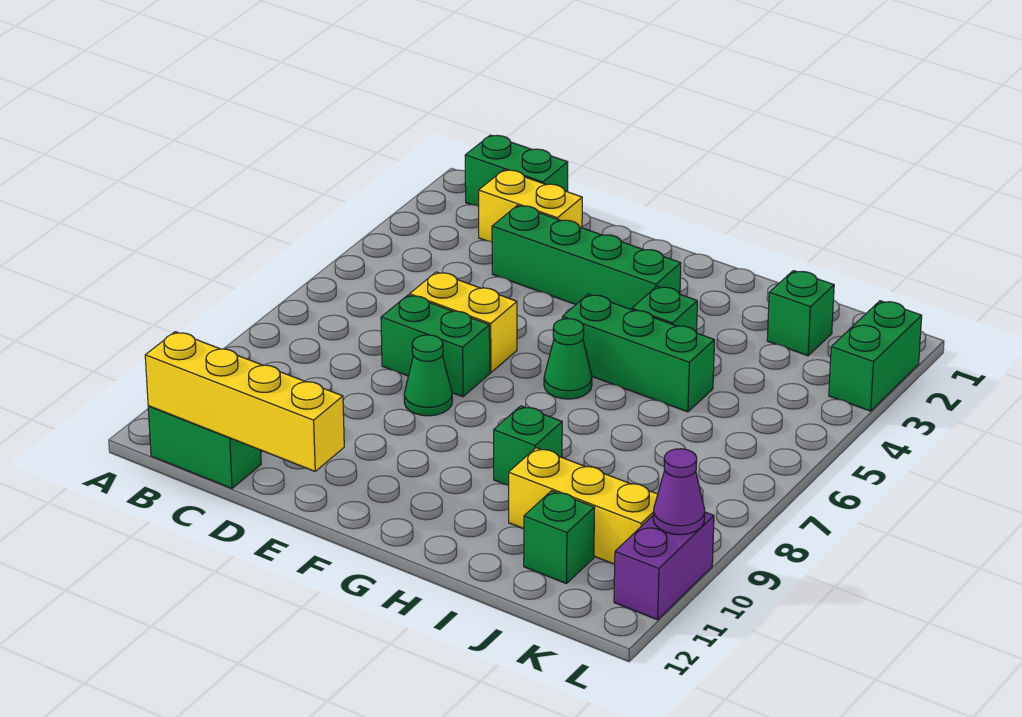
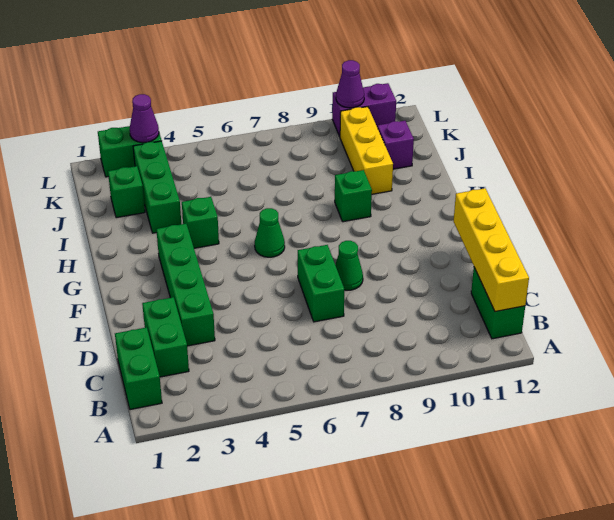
yellow brick C2:D2 level 1 -> green brick C2:D2 level 1
yellow brick D6:E6 level 1 -> none
green brick G5:I5 level 1 -> green brick I3:K3 level 1
green brick J11 level 1 -> purple brick J11 level 1
none -> purple cone L3 level 2

